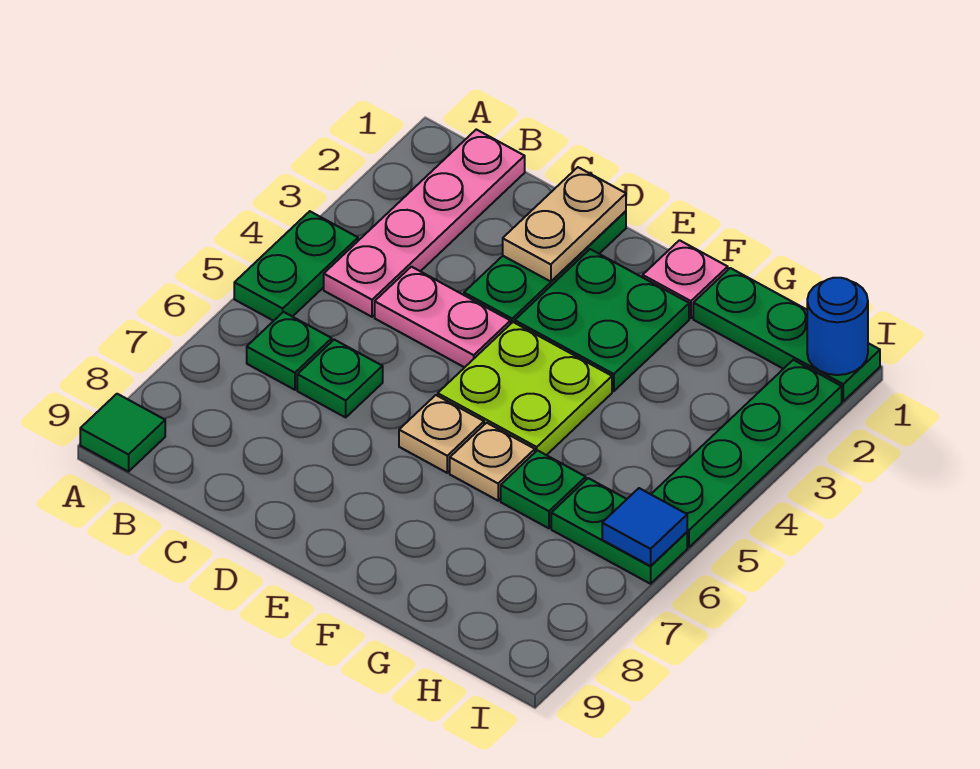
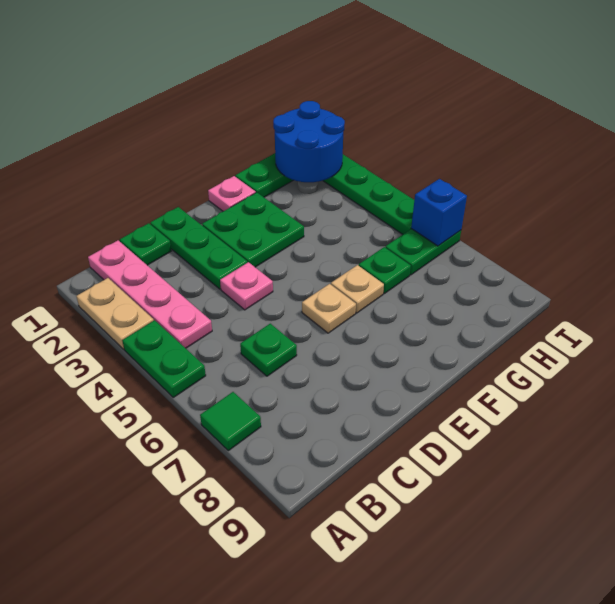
green tile A9 level 1 -> green tile A7 level 1
green plate B6 level 1 -> green plate C1 level 1
pink plate C4:D4 level 1 -> pink plate D4 level 1
tan plate D1:D2 level 2 -> tan plate A2:A3 level 1
lime plate E4:F5 level 1 -> none
blue round brick I1 level 2 -> blue round brick H1:I2 level 2
blue tile I6 level 2 -> blue brick I6 level 2

